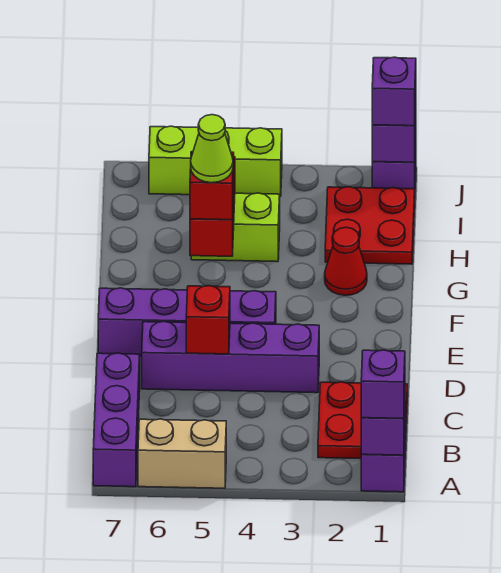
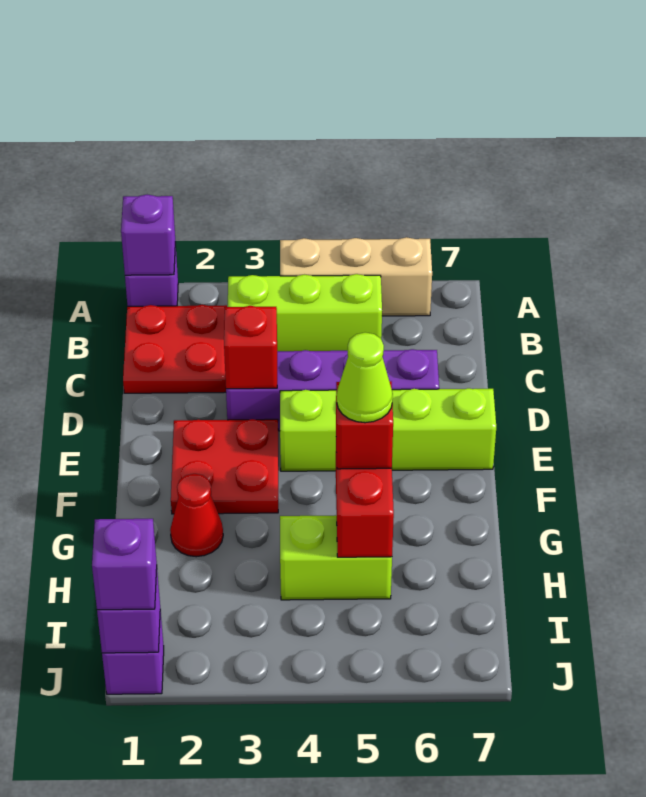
purple brick A1 level 3 -> none
tan brick A5:A6 level 1 -> tan brick A4:A6 level 1
purple brick A7:C7 level 1 -> none
red brick D5 level 2 -> red brick D3 level 2
purple brick E4:E7 level 1 -> lime brick E4:E7 level 1
red plate H1:I2 level 1 -> red plate E2:F3 level 1
lime brick J4:J6 level 1 -> lime brick B3:B5 level 1

